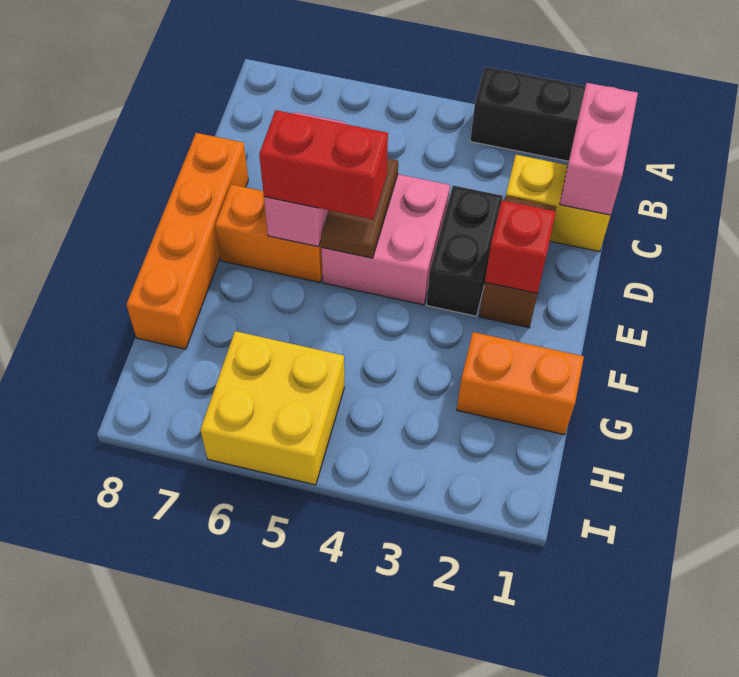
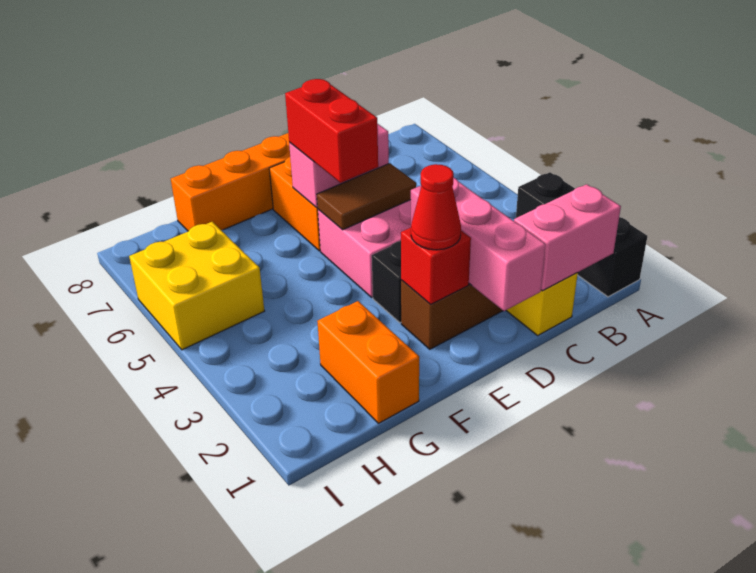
none -> pink brick D1:D3 level 2
none -> red cone E2 level 3

